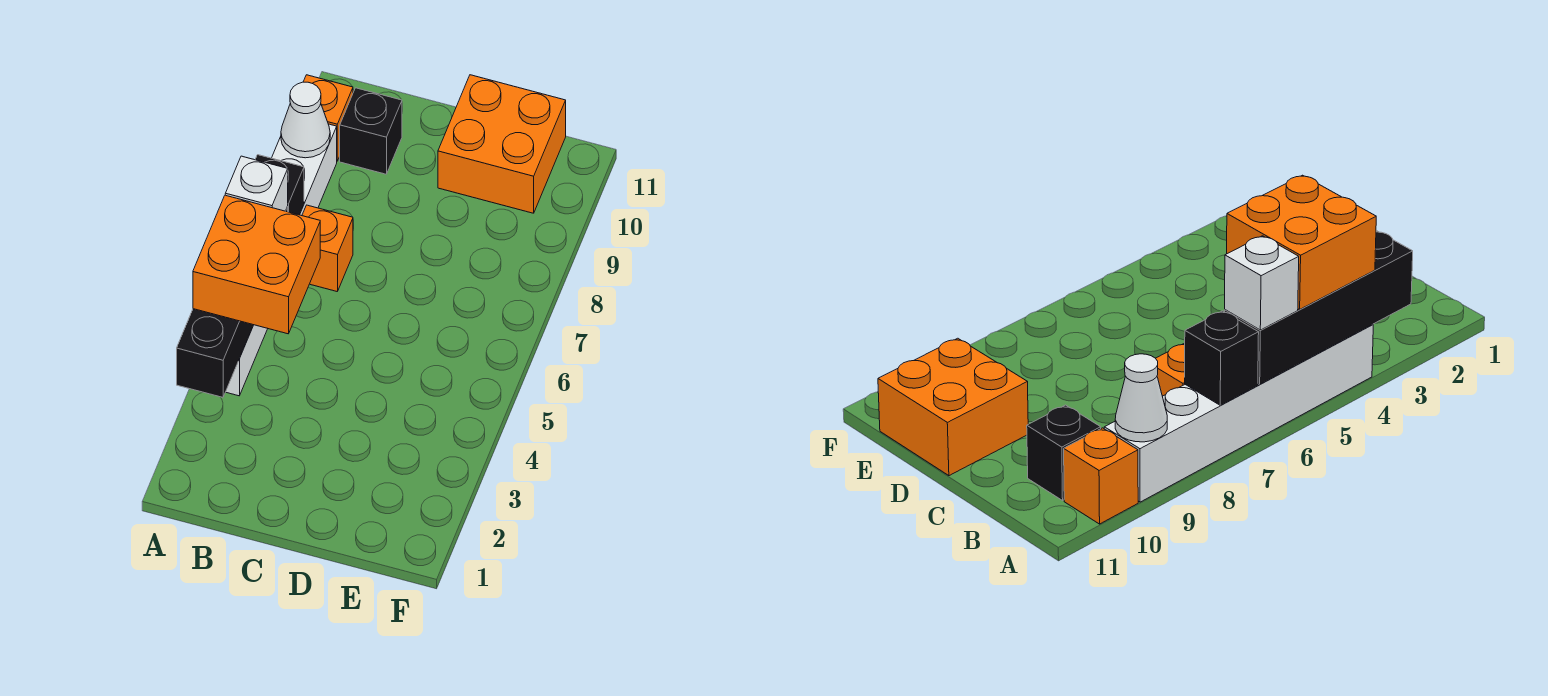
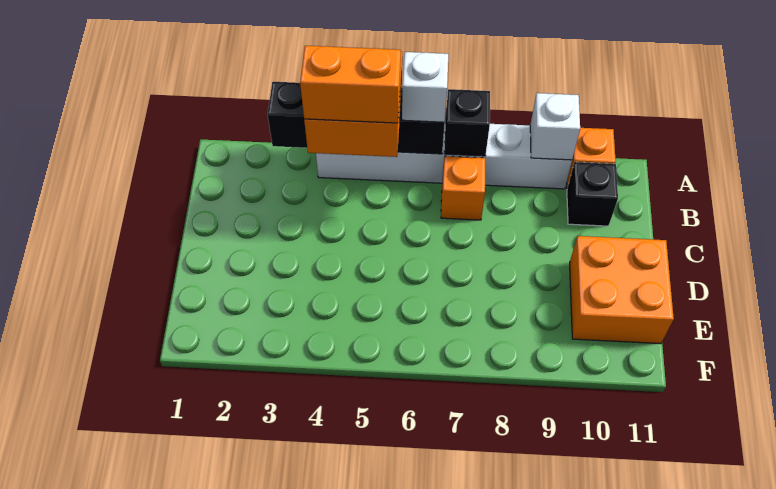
white cone A9 level 2 -> white brick A9 level 2
none -> orange brick B4:B5 level 4

